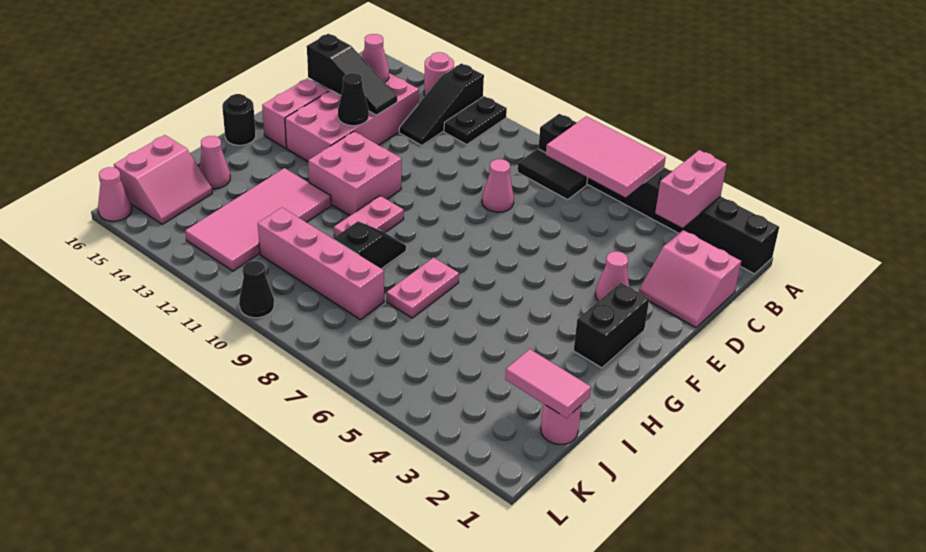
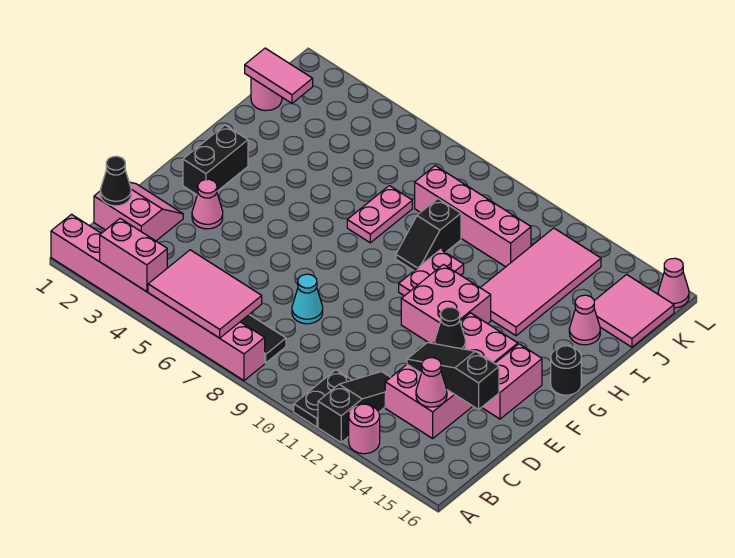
black brick A1:A8 level 1 -> pink brick A1:A8 level 1
pink brick A3:B3 level 2 -> pink brick A3:A4 level 2
pink cone D8 level 1 -> cyan cone D8 level 1
pink slope J15:K16 level 1 top 16 -> pink tile J15:K16 level 1
black cone L10 level 1 -> black cone C1 level 2

